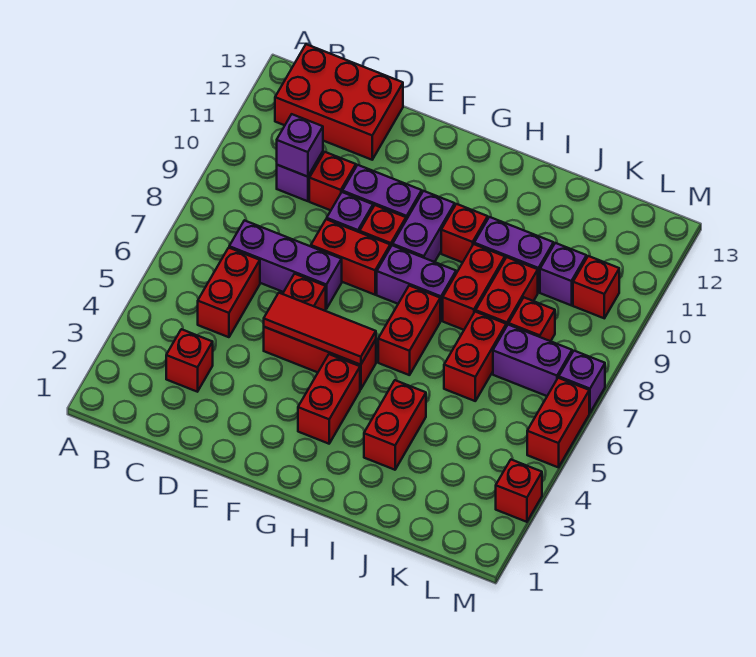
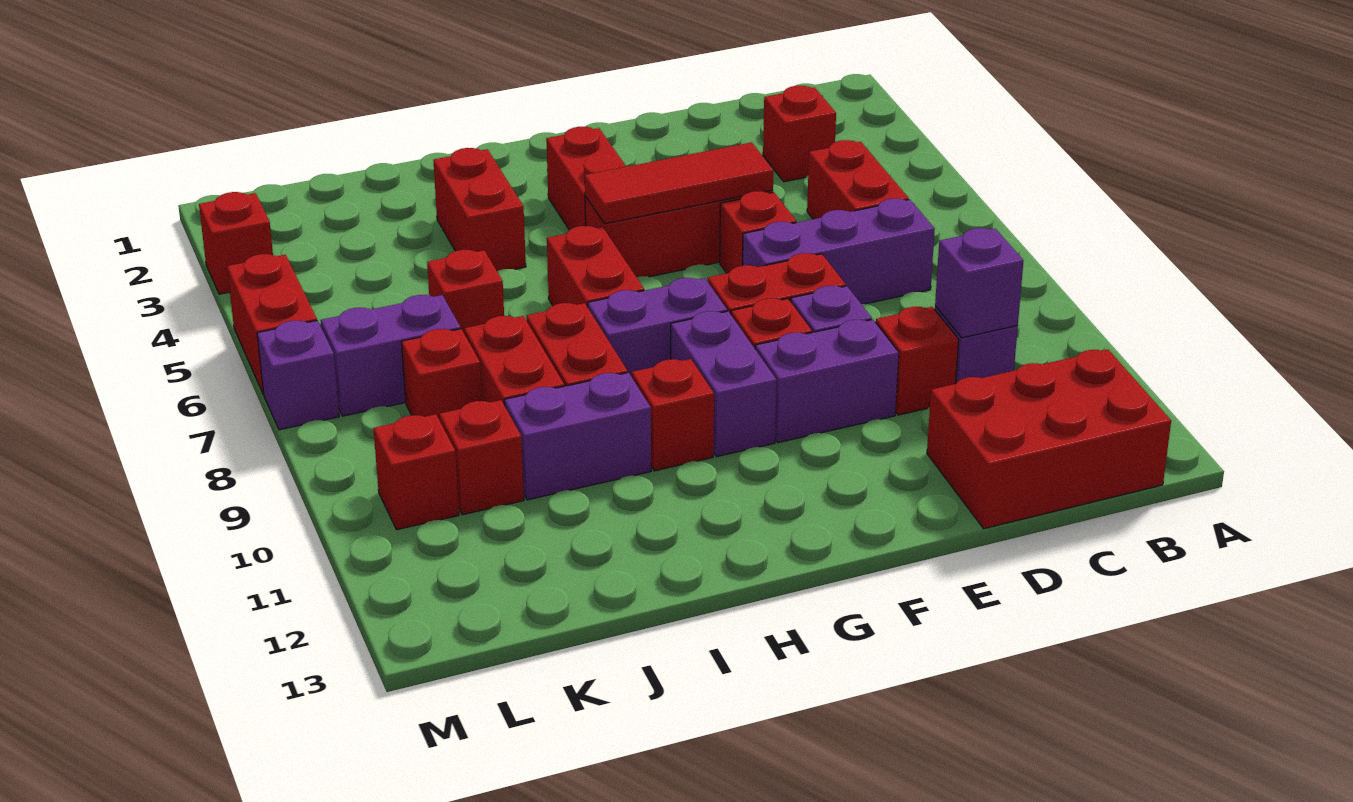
red brick J6:J7 level 1 -> red brick J6 level 1
purple brick K10 level 1 -> red brick K10 level 1

